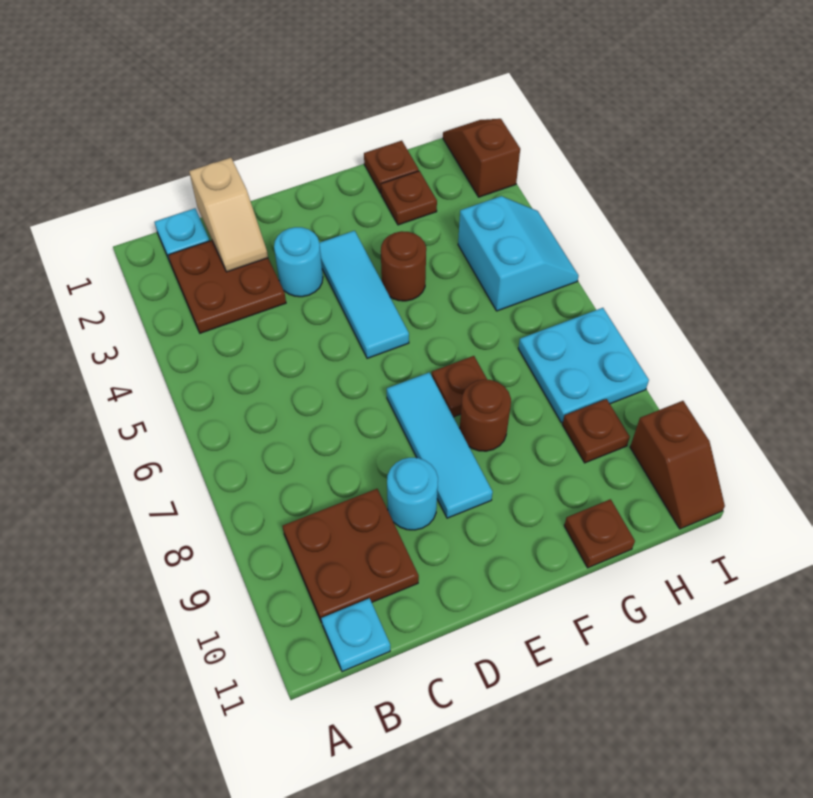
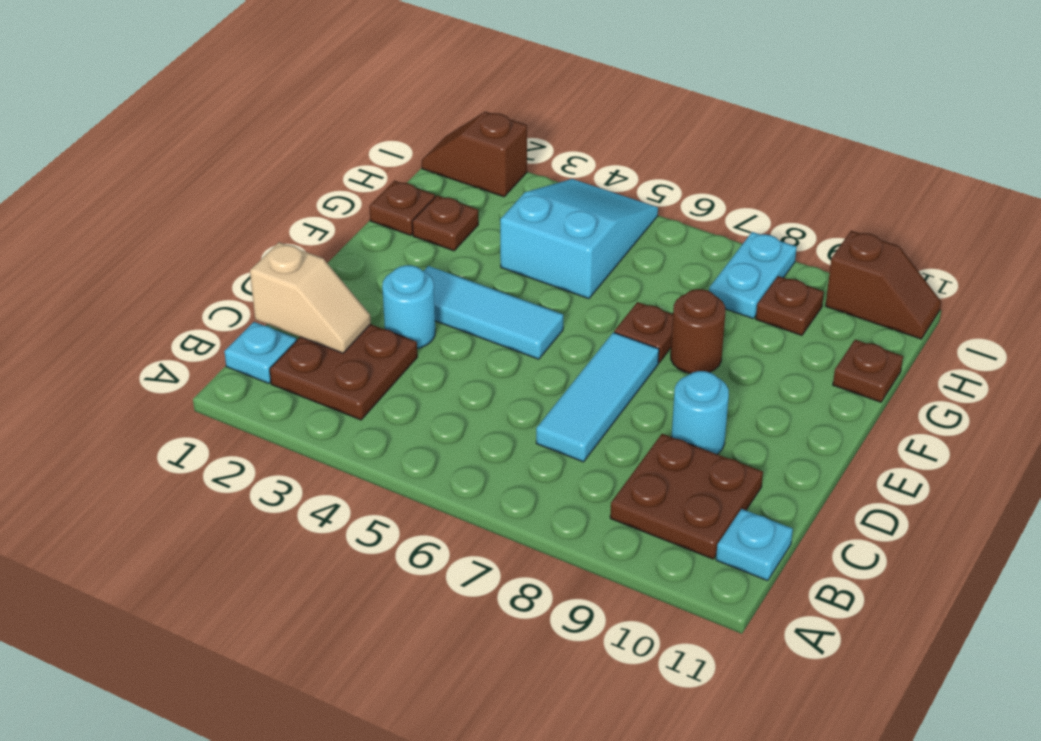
cyan tile E7:E9 level 1 -> cyan tile C7:E7 level 1
brown round brick F4 level 1 -> none
cyan slope H4:I5 level 1 top H -> cyan slope G4:I5 level 1 top G
cyan plate H7:I8 level 1 -> cyan plate H8:I8 level 1

